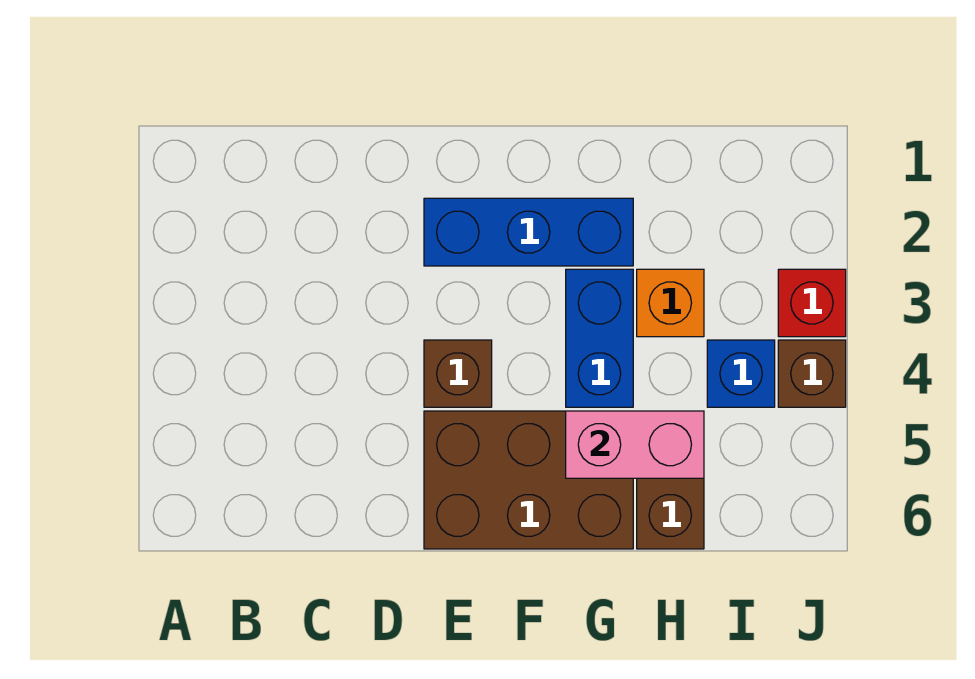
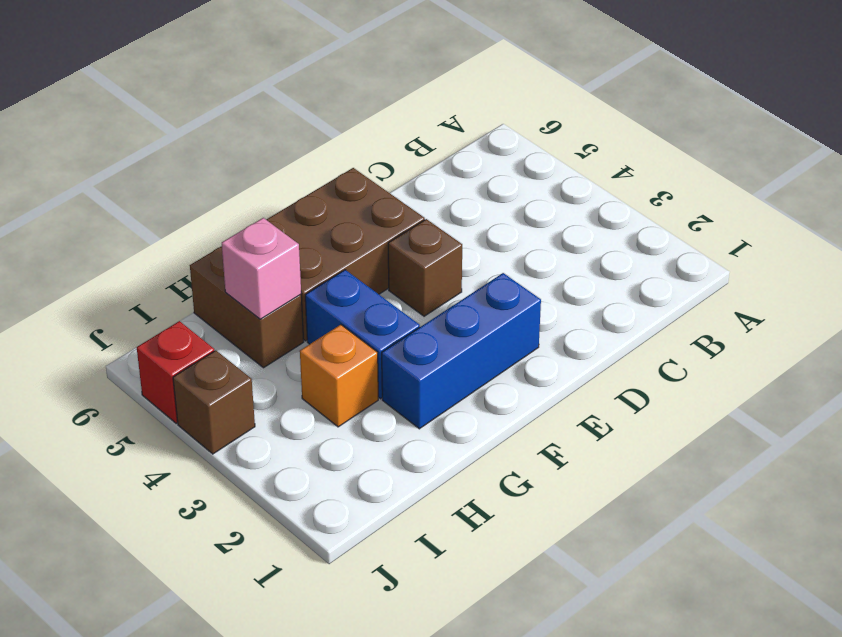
pink brick G5:H5 level 2 -> pink brick H5 level 2
blue brick I4 level 1 -> none
red brick J3 level 1 -> red brick J5 level 1

